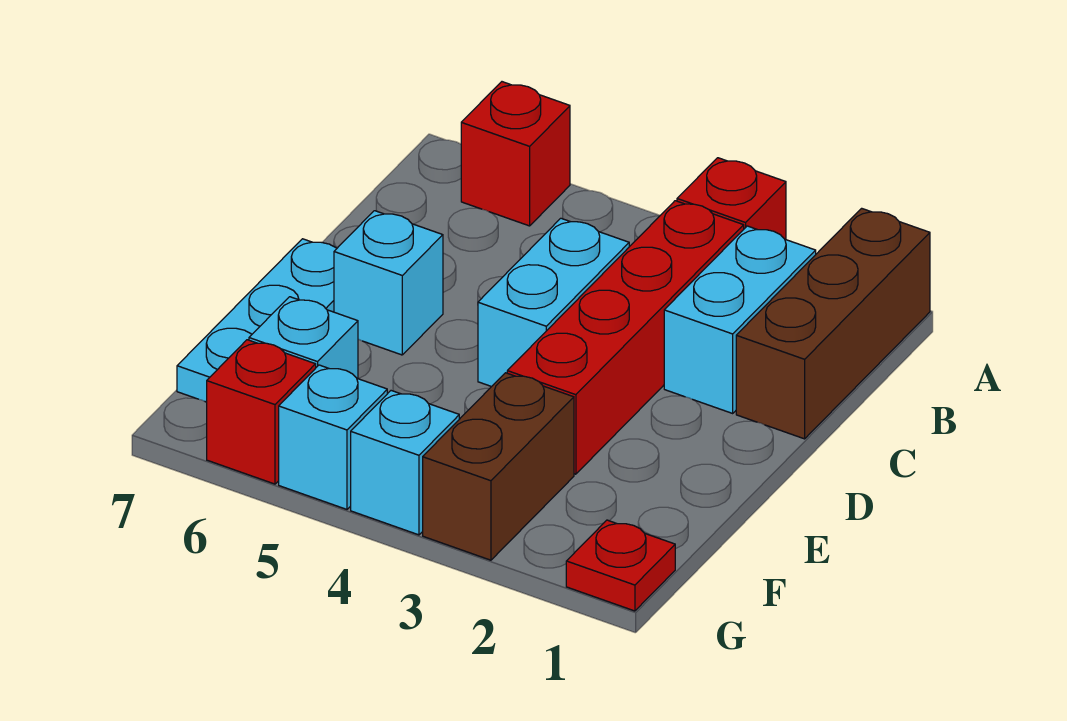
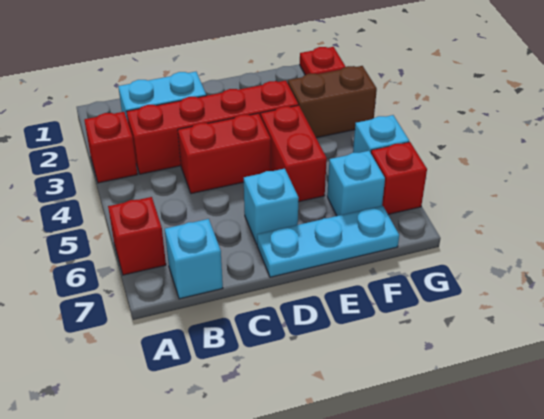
brown brick A1:C1 level 1 -> none
cyan brick C4:D4 level 1 -> red brick C4:D4 level 1
none -> red brick E4:E5 level 1
cyan brick G4 level 1 -> cyan brick B7 level 1

